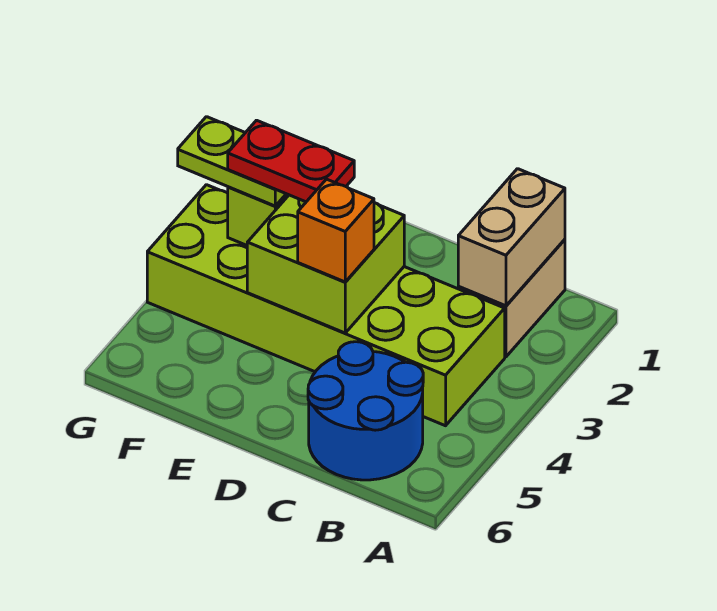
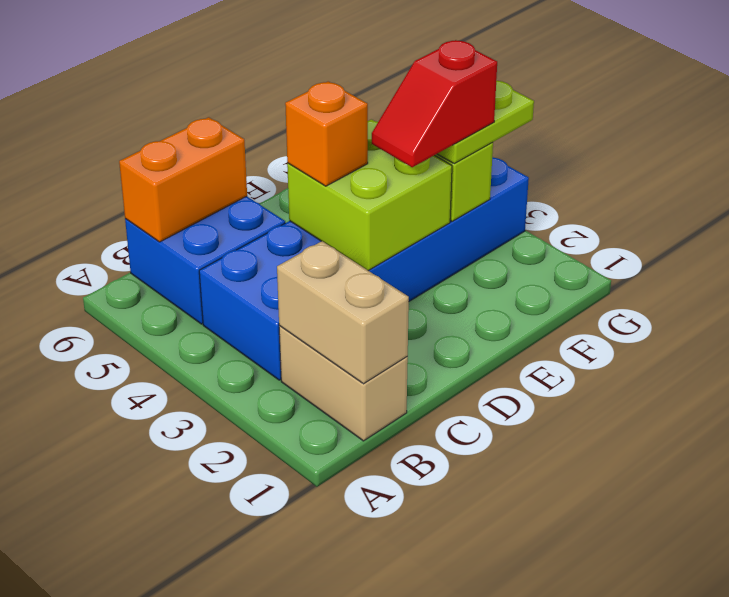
lime brick B3:G4 level 1 -> blue brick B3:G4 level 1
blue round brick B5:C6 level 1 -> blue brick B5:C6 level 1
none -> orange brick B6:C6 level 2
red plate E3:F3 level 4 -> red slope E3:F3 level 4 top F

